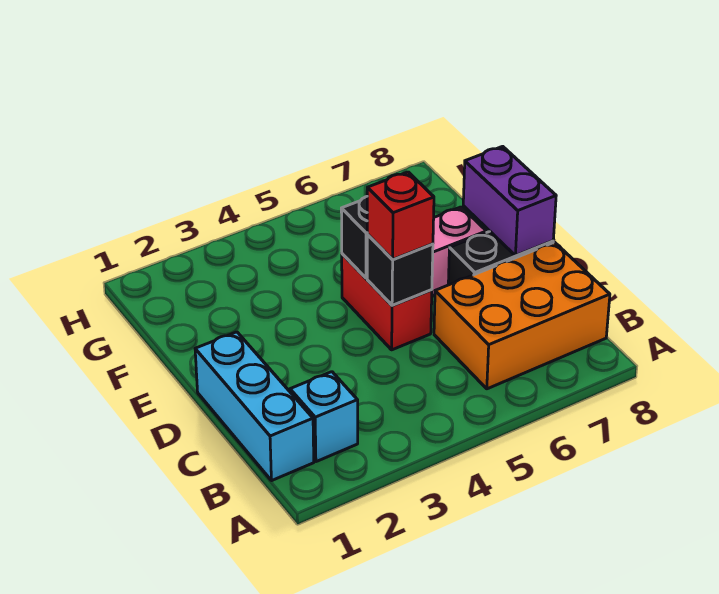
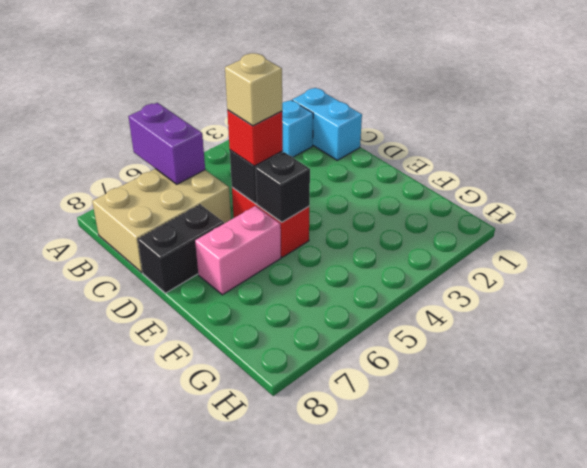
cyan brick B1:D1 level 1 -> cyan brick B1:C1 level 1
orange brick B6:C8 level 1 -> tan brick B6:C8 level 1
none -> tan brick D5 level 4
purple brick D8:E8 level 2 -> purple brick A6:B6 level 2

